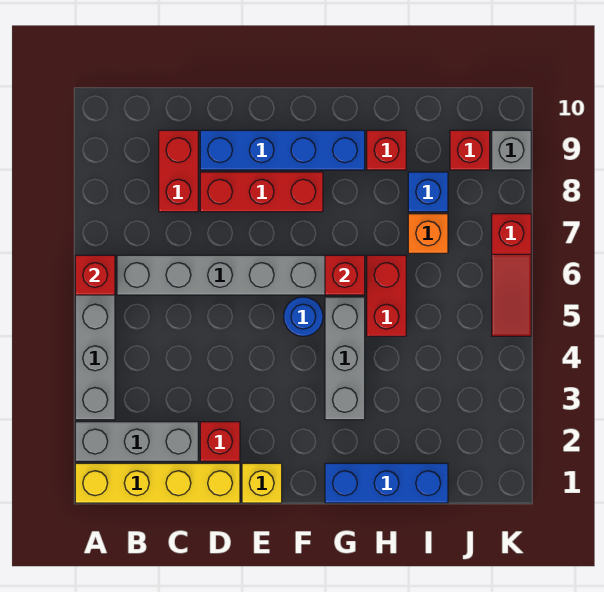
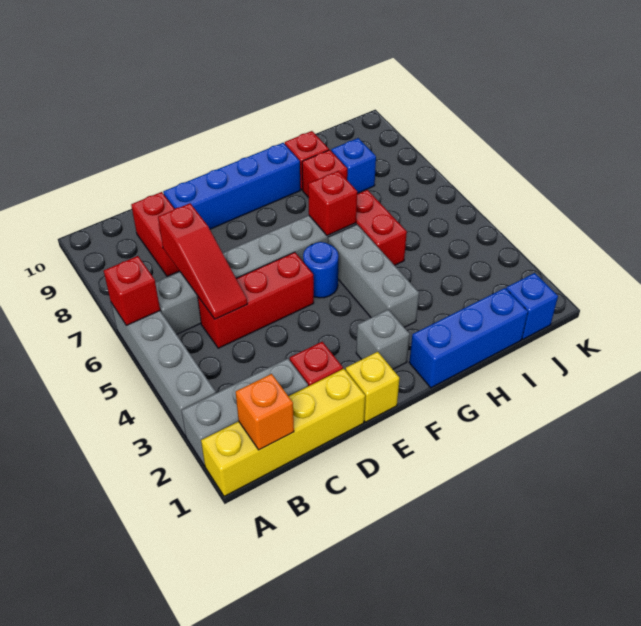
red brick D8:F8 level 1 -> red brick C5:E5 level 1
orange brick I7 level 1 -> orange brick B1 level 2
none -> blue brick J1 level 1
red brick J9 level 1 -> red brick H8 level 1
red slope K5:K7 level 1 top 7 -> red slope C5:C7 level 2 top 7
grey brick K9 level 1 -> grey brick F2 level 1

